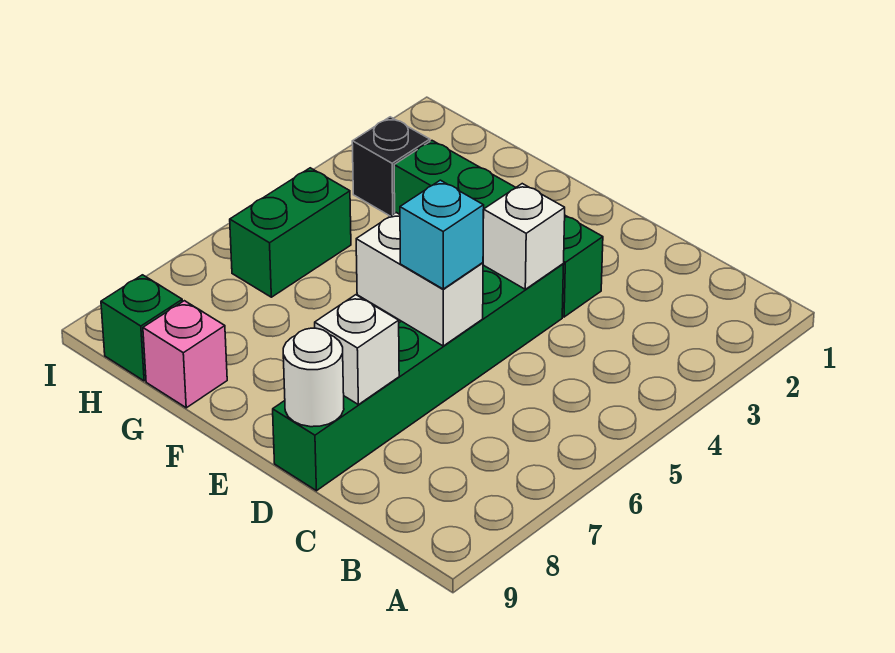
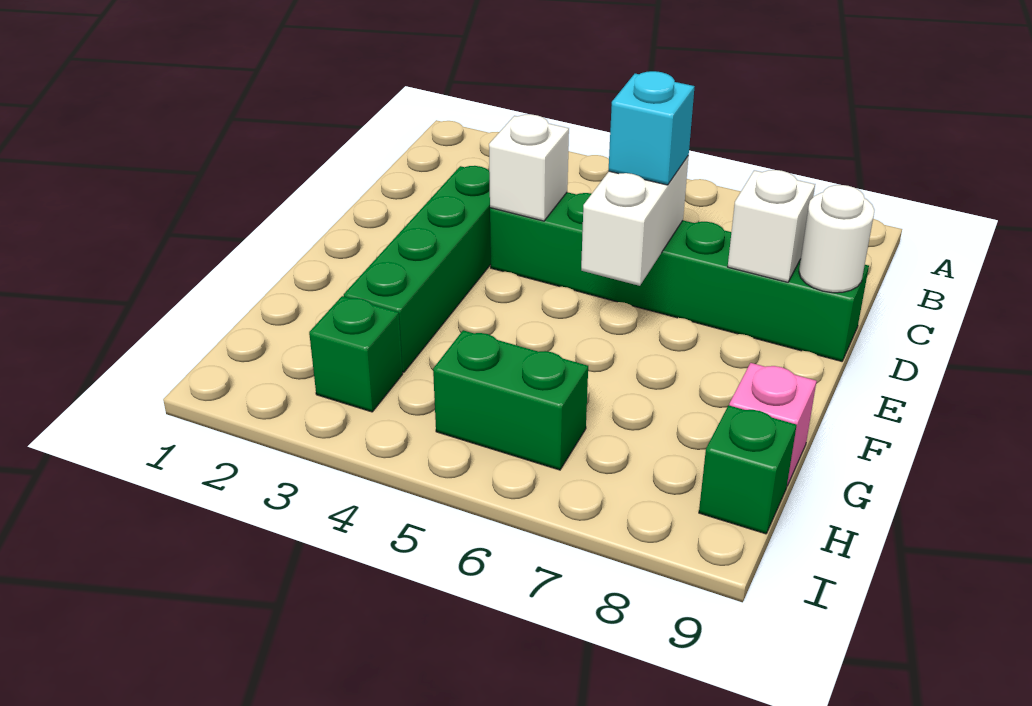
black brick H3 level 1 -> green brick H3 level 1

